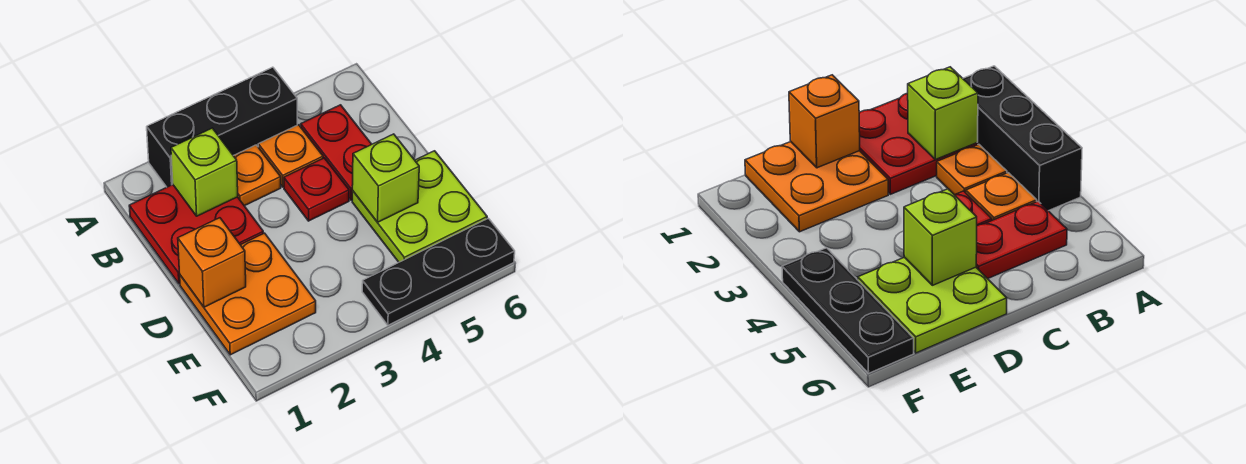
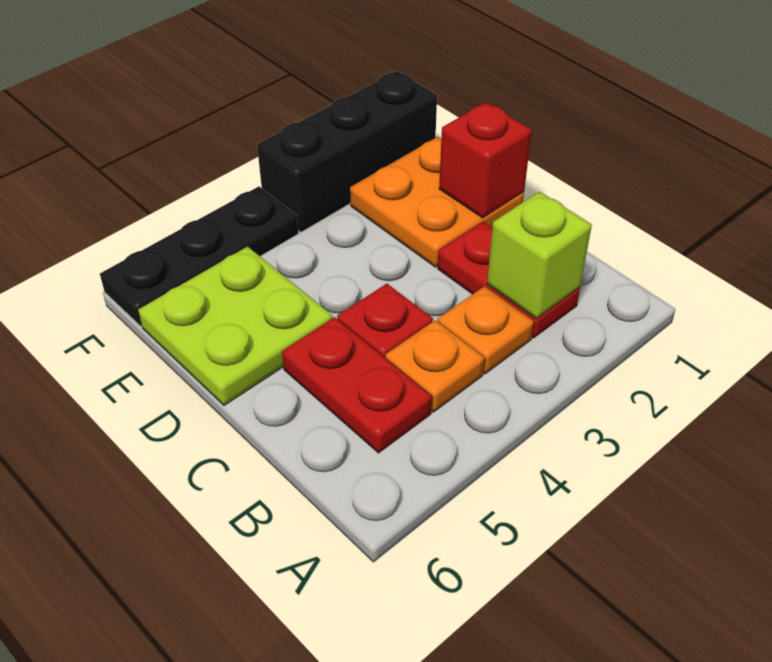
black brick A2:A4 level 1 -> black brick F1:F3 level 1
red plate B1:C2 level 1 -> red plate B2:C2 level 1
orange brick D1 level 2 -> red brick D1 level 2
lime brick D5 level 2 -> none

